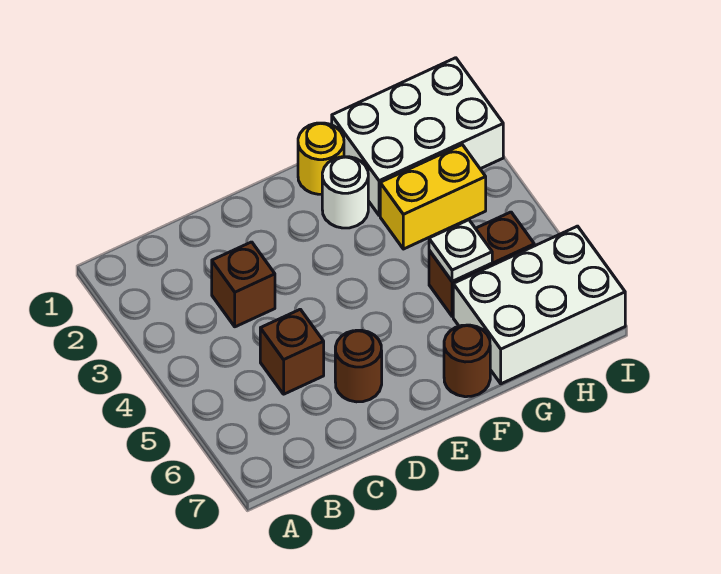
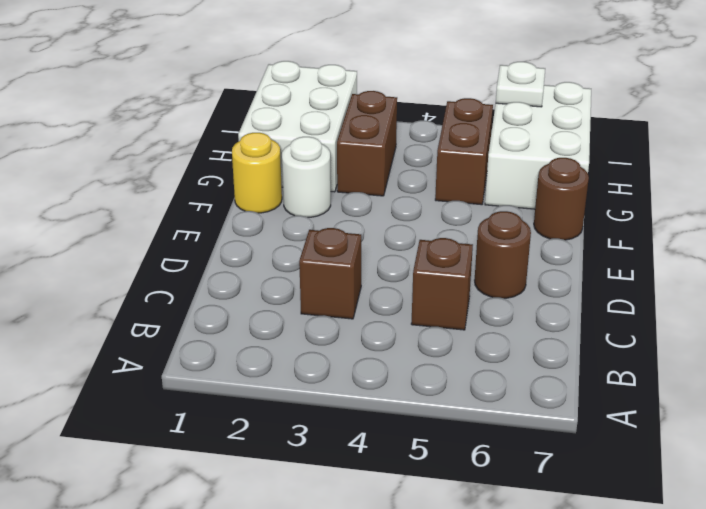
yellow brick G3:H3 level 1 -> brown brick G3:H3 level 1
white plate G5 level 2 -> white plate I6 level 2

